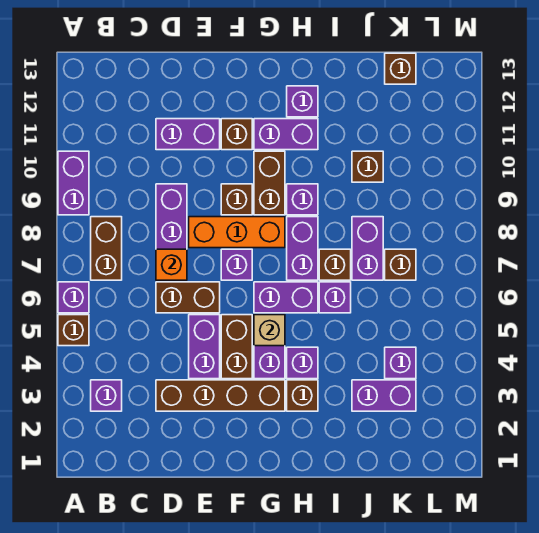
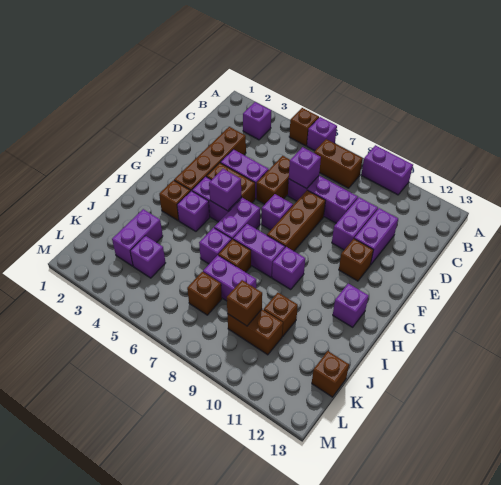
orange brick D7 level 2 -> purple brick D7 level 2
orange brick E8:G8 level 1 -> brown brick E8:G8 level 1
brown brick F9 level 1 -> brown brick K9 level 2
tan brick G5 level 2 -> purple brick G5 level 2
brown brick G9:G10 level 1 -> brown brick K9:K10 level 1
purple brick G11:H11 level 1 -> purple brick D10:E10 level 1

